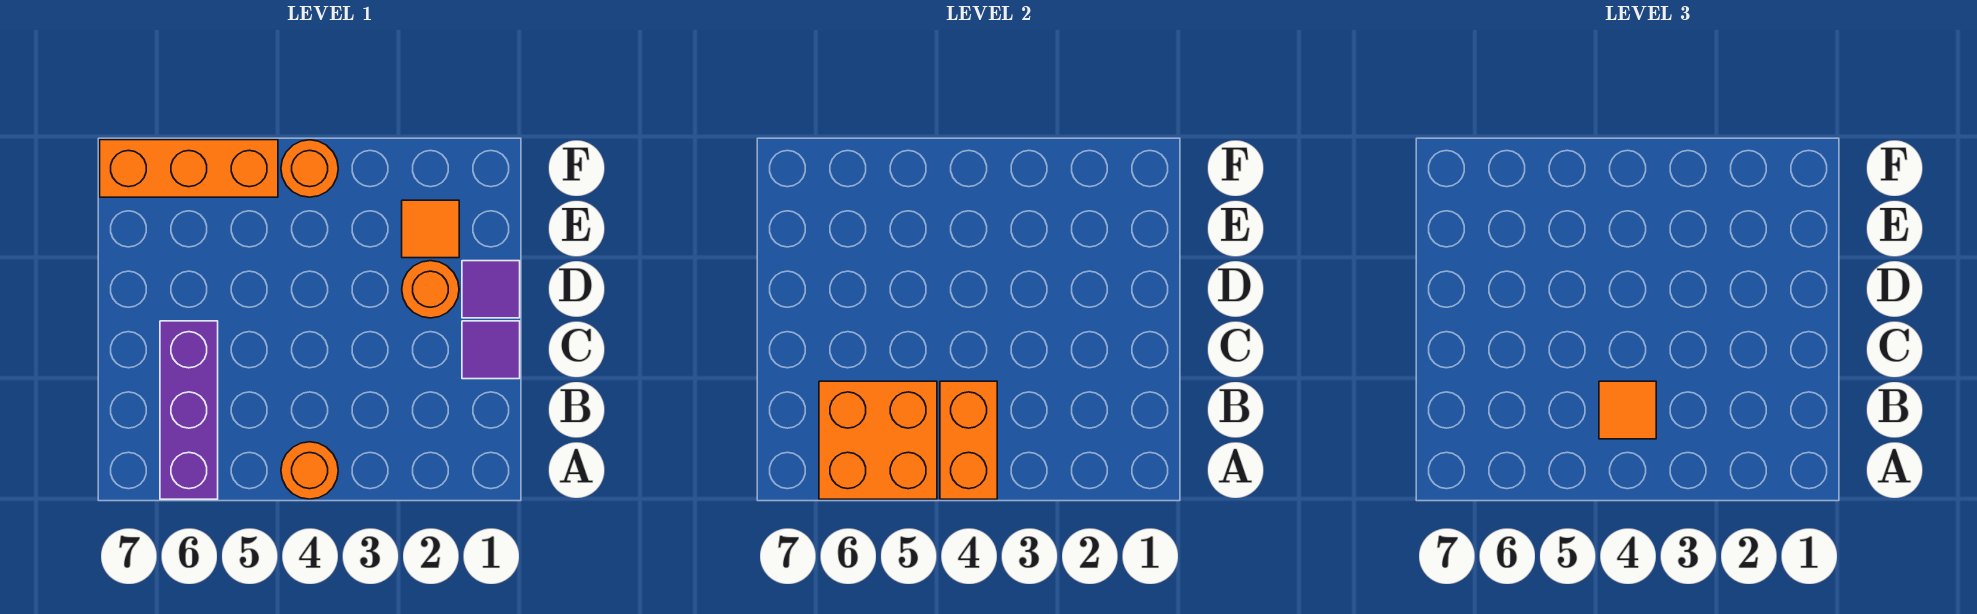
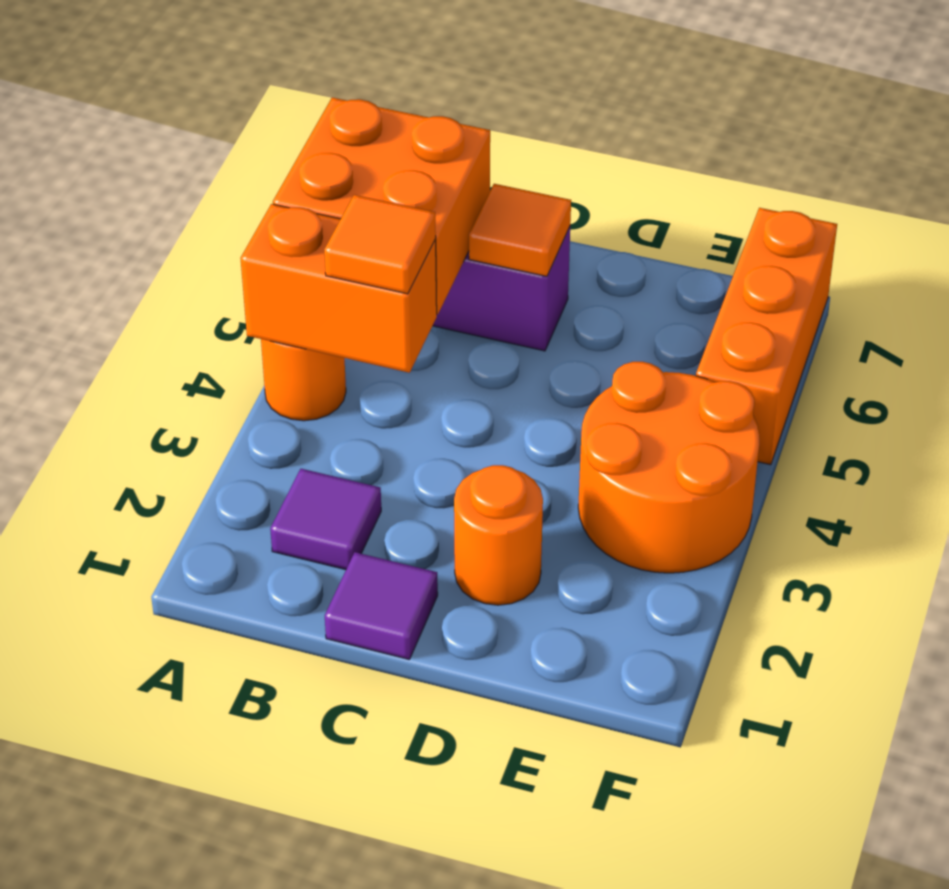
purple tile D1 level 1 -> purple tile B2 level 1
orange tile E2 level 1 -> orange tile C6 level 2
orange round brick F4 level 1 -> orange round brick E3:F4 level 1

